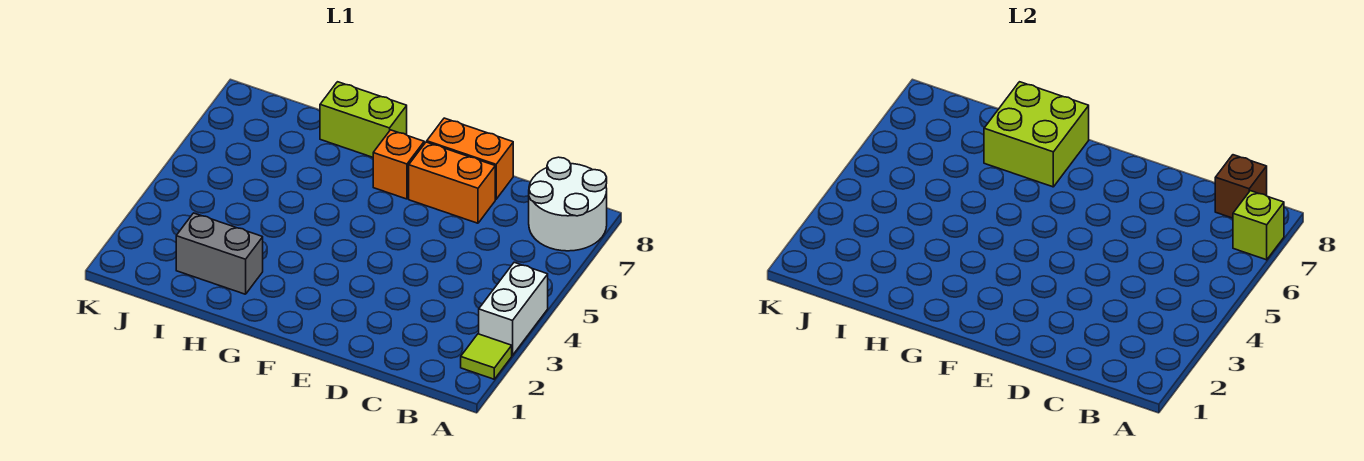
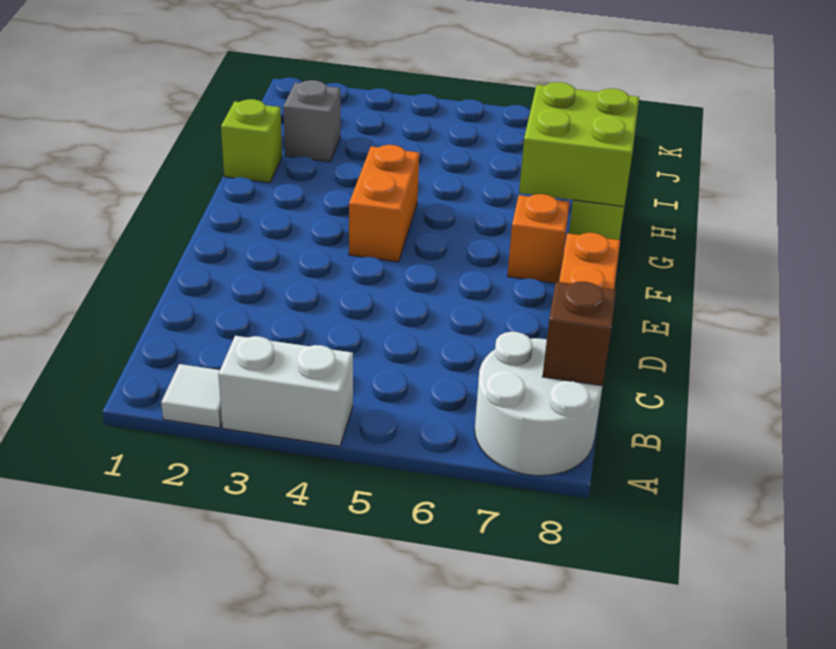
lime tile A2 level 1 -> white tile A2 level 1
lime brick A7 level 2 -> lime brick H1 level 1
orange brick D7:E7 level 1 -> orange brick F4:G4 level 1
grey brick H2:I2 level 1 -> grey brick I2 level 1

